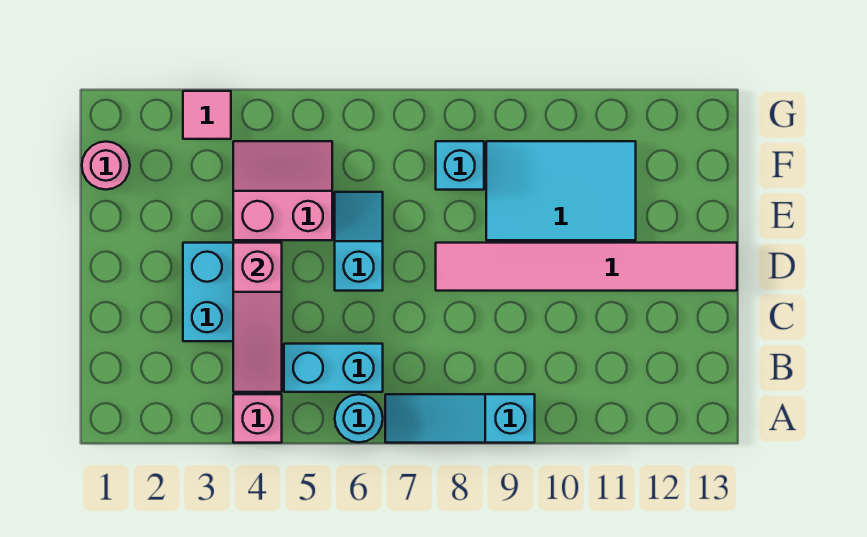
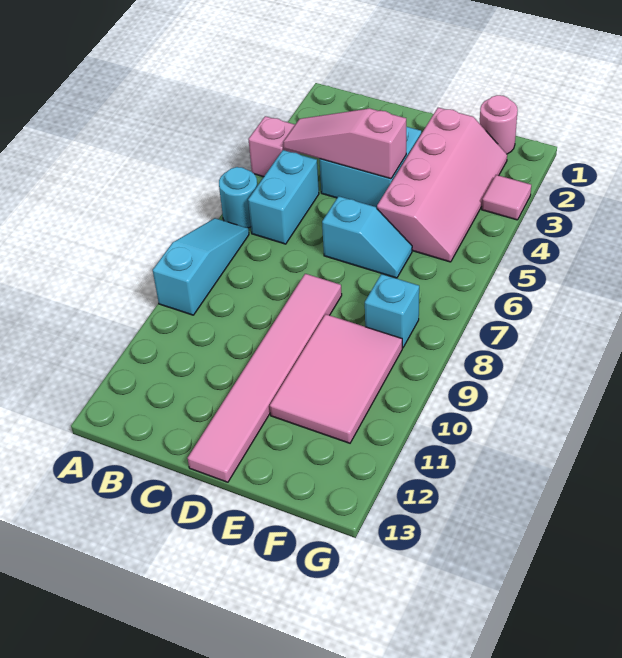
pink slope E4:F5 level 1 top E -> pink slope E2:F5 level 1 top E
cyan tile E9:F11 level 1 -> pink tile E9:F11 level 1

